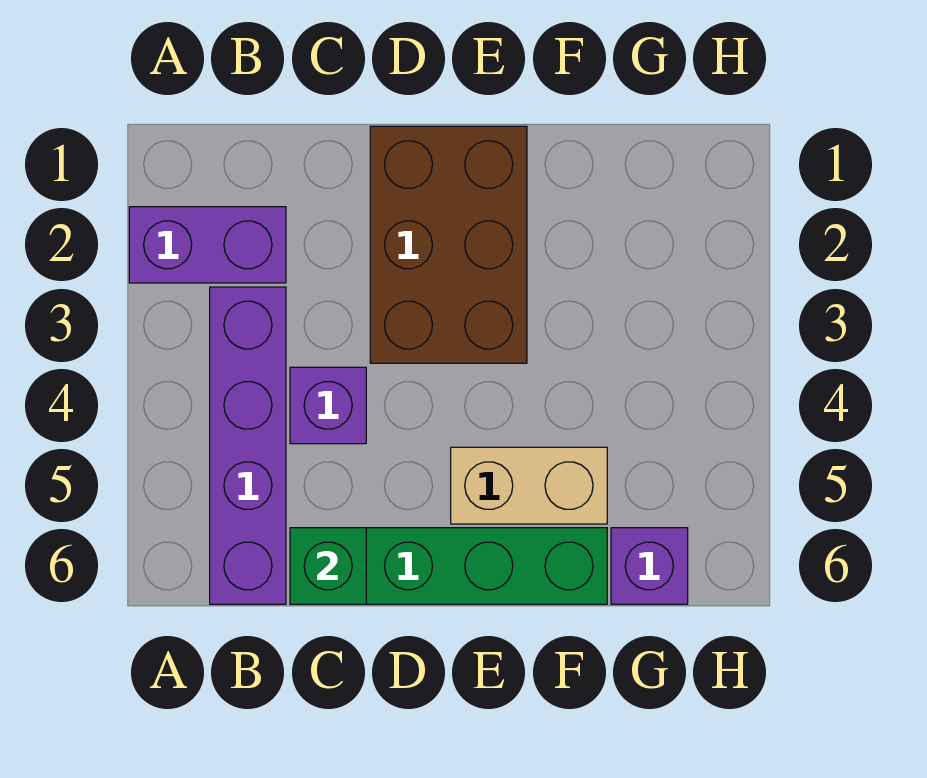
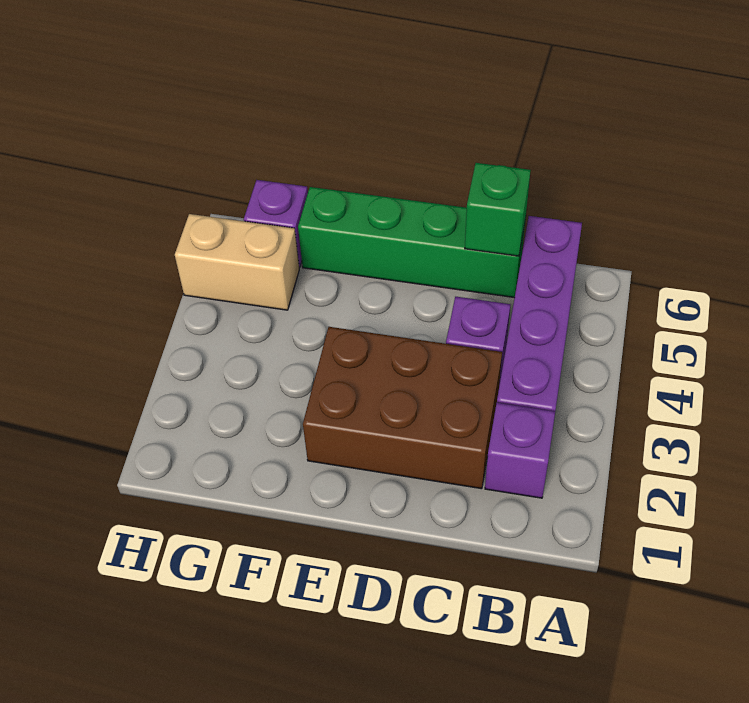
purple brick A2:B2 level 1 -> purple brick B2 level 1
brown brick D1:E3 level 1 -> brown brick C2:E3 level 1
tan brick E5:F5 level 1 -> tan brick G5:H5 level 1

